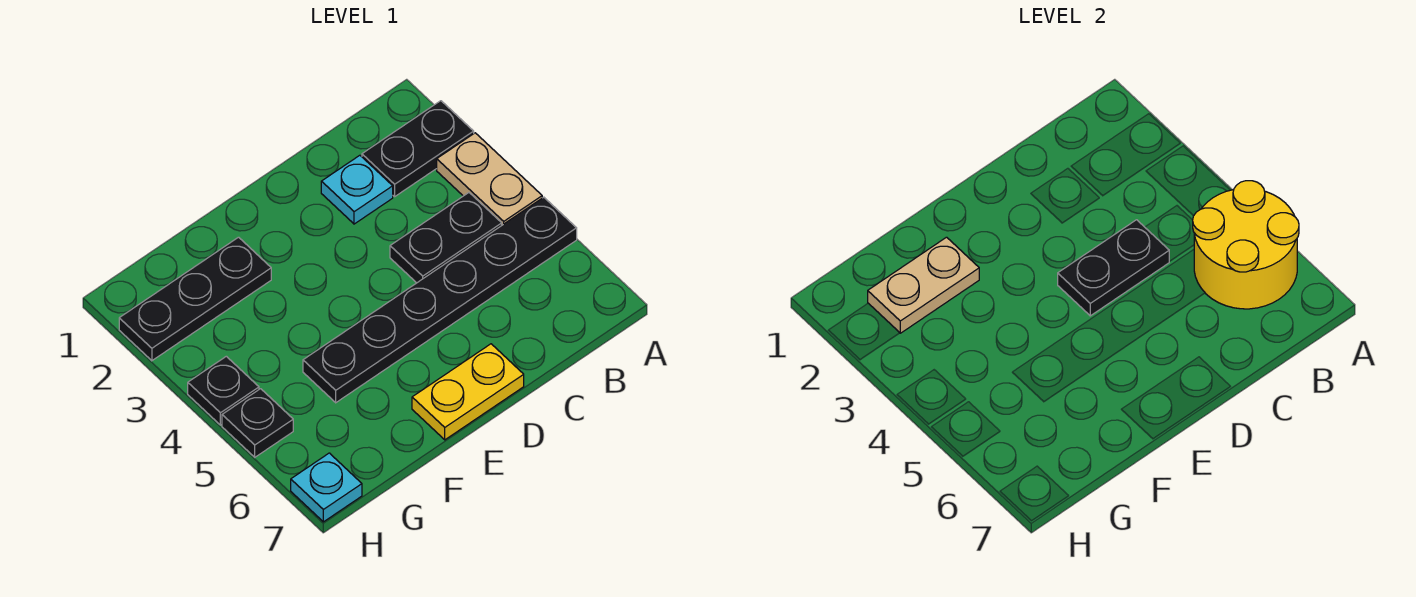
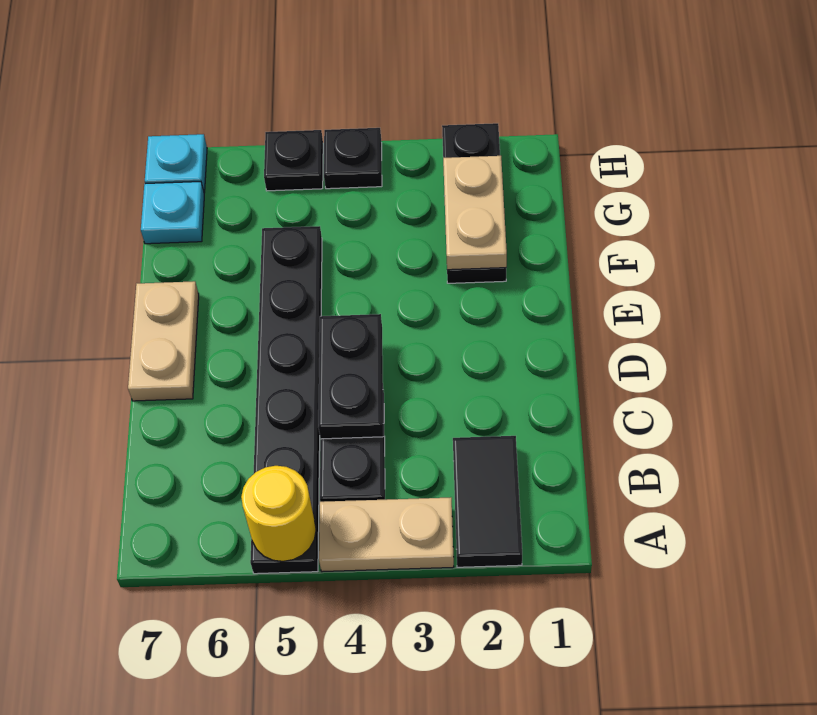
black plate A2:B2 level 1 -> black tile A2:B2 level 1
yellow round brick A5:B6 level 2 -> yellow round brick A5 level 2
cyan plate C2 level 1 -> cyan plate G7 level 1
yellow plate D7:E7 level 1 -> tan plate D7:E7 level 1

